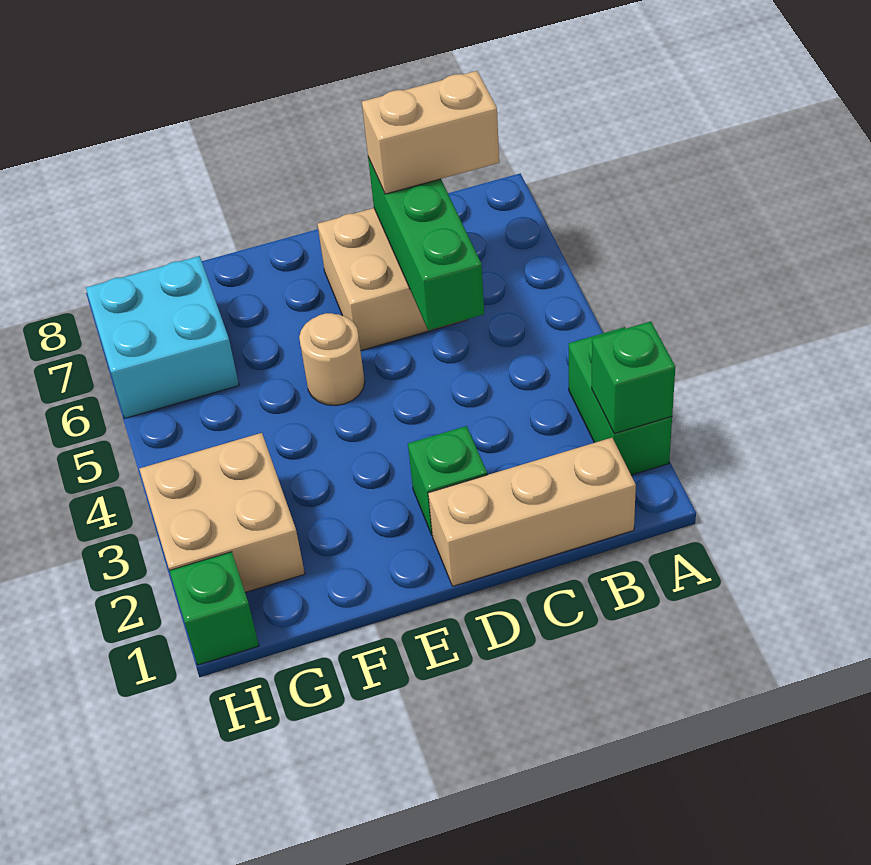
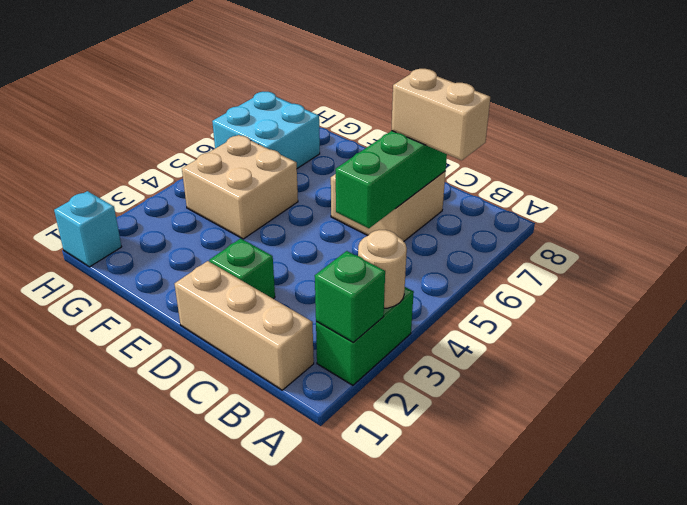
tan round brick E5 level 1 -> tan round brick A3 level 2
tan brick G2:H3 level 1 -> tan brick F4:G5 level 1
green brick H1 level 1 -> cyan brick H1 level 1

